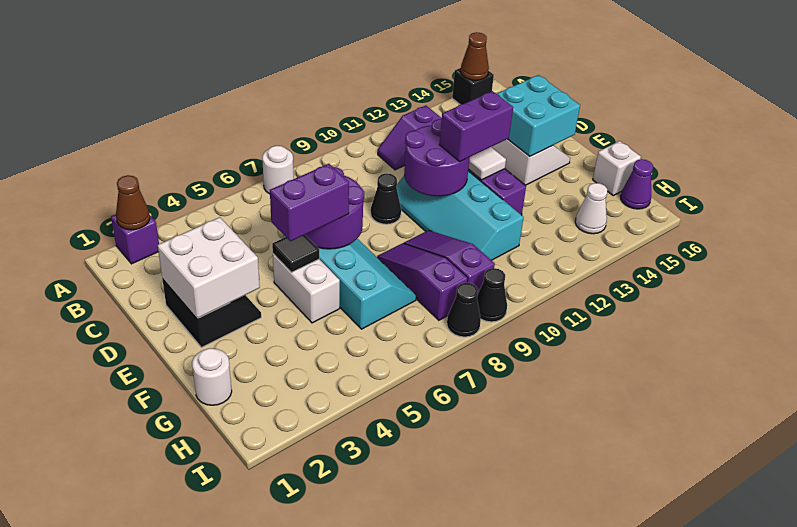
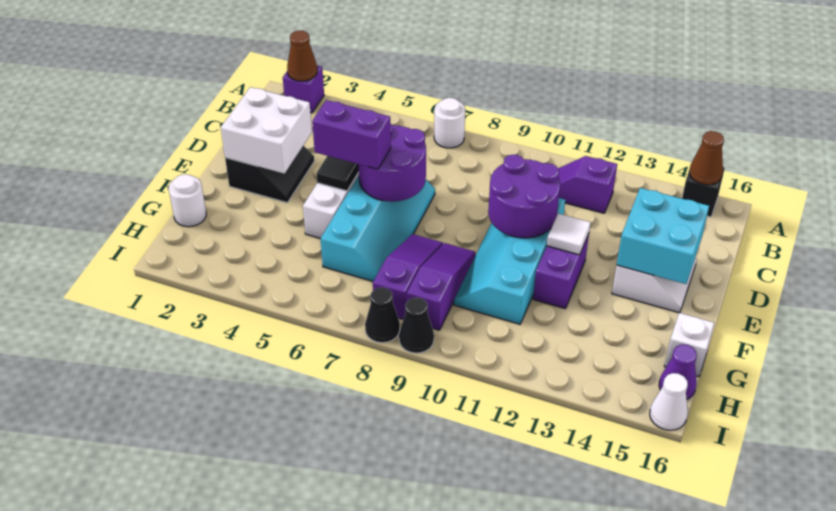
black cone D9 level 1 -> none
purple brick E11:E12 level 3 -> none
white cone H14 level 1 -> white cone I16 level 1

